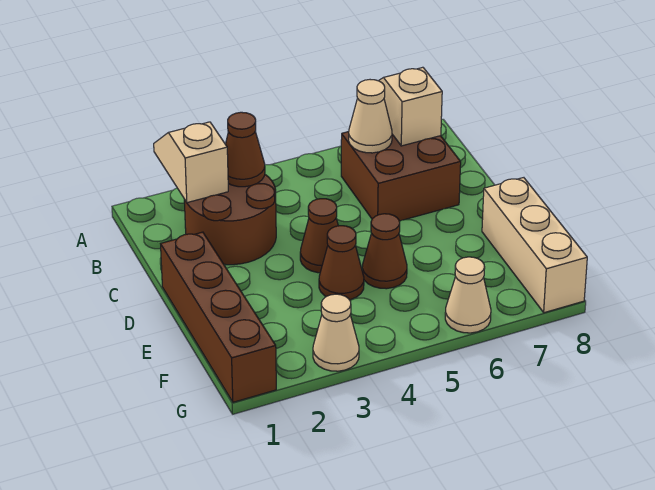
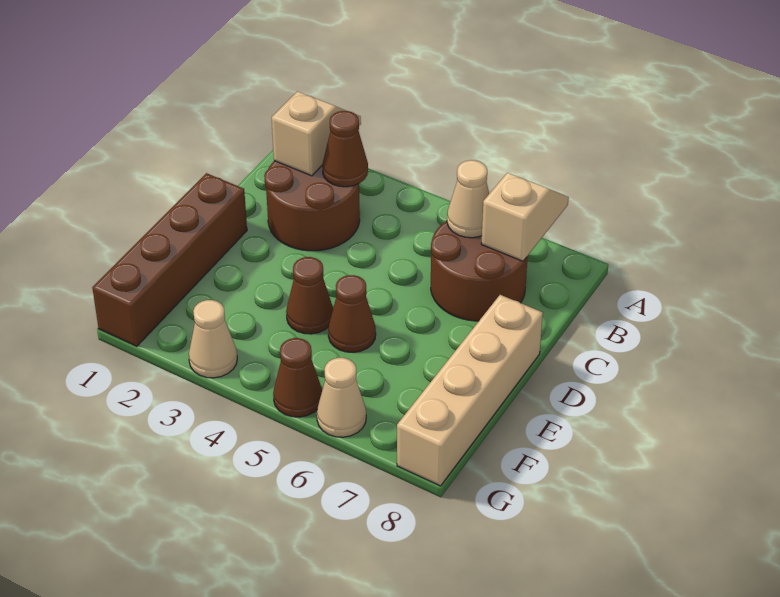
brown brick B6:C7 level 1 -> brown round brick B6:C7 level 1
brown cone D4 level 1 -> brown cone G5 level 1
tan brick E8:G8 level 1 -> tan brick D8:G8 level 1

